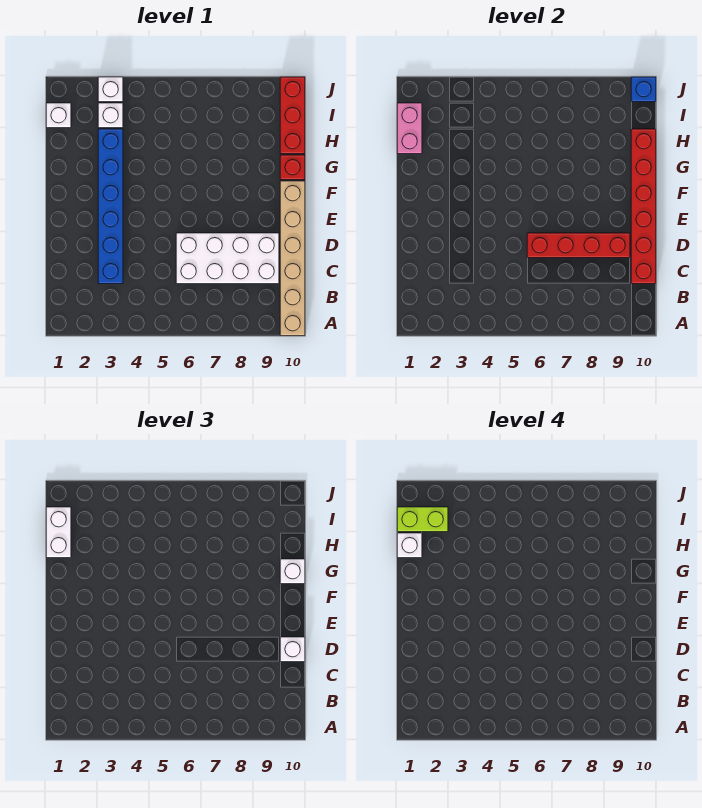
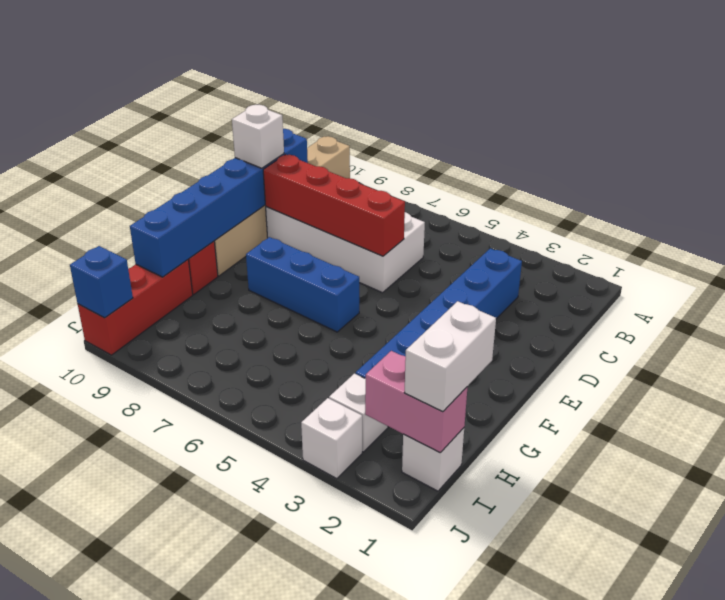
red brick C10:H10 level 2 -> blue brick C10:H10 level 2
none -> blue brick F6:F8 level 1
white brick G10 level 3 -> none
pink brick H1:I1 level 2 -> pink brick I1:I2 level 2
white brick H1 level 4 -> none
lime brick I1:I2 level 4 -> none

